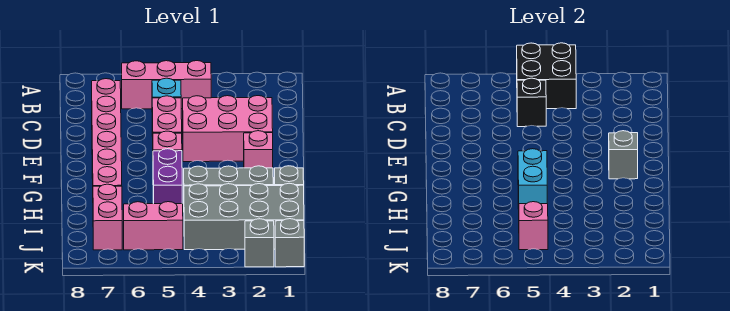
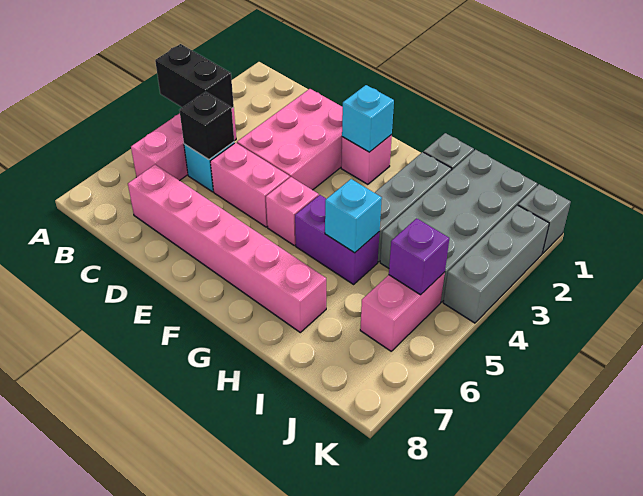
black brick A4:B5 level 2 -> black brick A4:B4 level 2
grey brick F2 level 2 -> cyan brick F2 level 2
cyan brick G5:H5 level 2 -> cyan brick H5 level 2
pink brick I7:J7 level 1 -> none
pink brick J5 level 2 -> purple brick J5 level 2
grey brick K2 level 1 -> grey brick K2:K4 level 1

